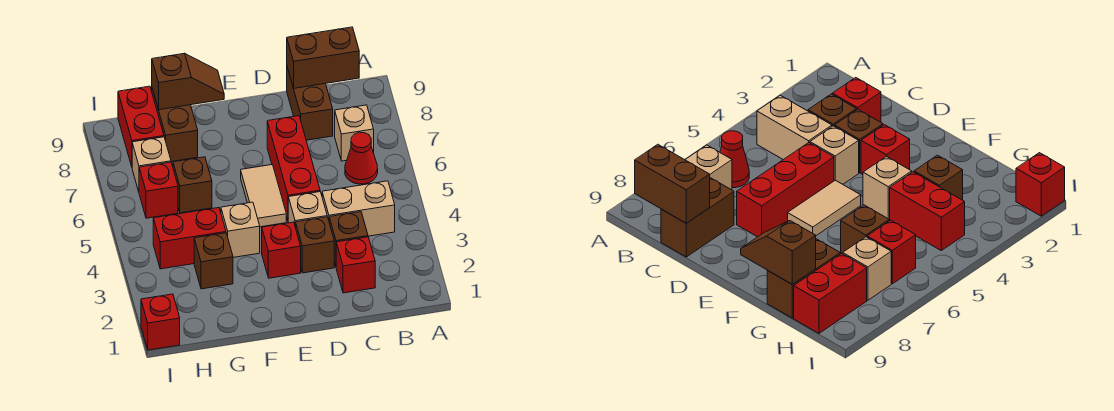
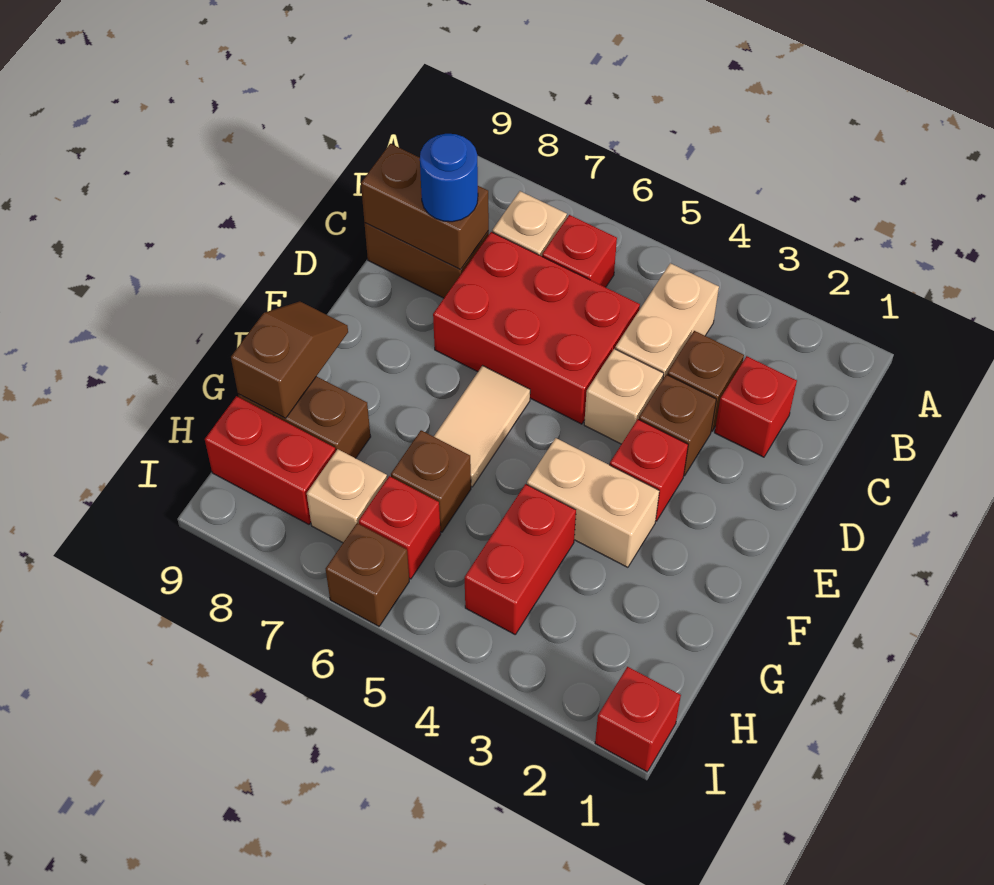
red cone B6 level 1 -> red brick B6 level 1
brown brick B9:C9 level 2 -> brown brick C8:C9 level 2
none -> blue round brick C8 level 3
red brick D5:D7 level 1 -> red brick C5:D7 level 1
tan tile E5:E6 level 1 -> tan tile E6:F6 level 1
tan brick F4 level 1 -> tan brick F3:F4 level 1
brown brick G3 level 1 -> brown brick I6 level 1

